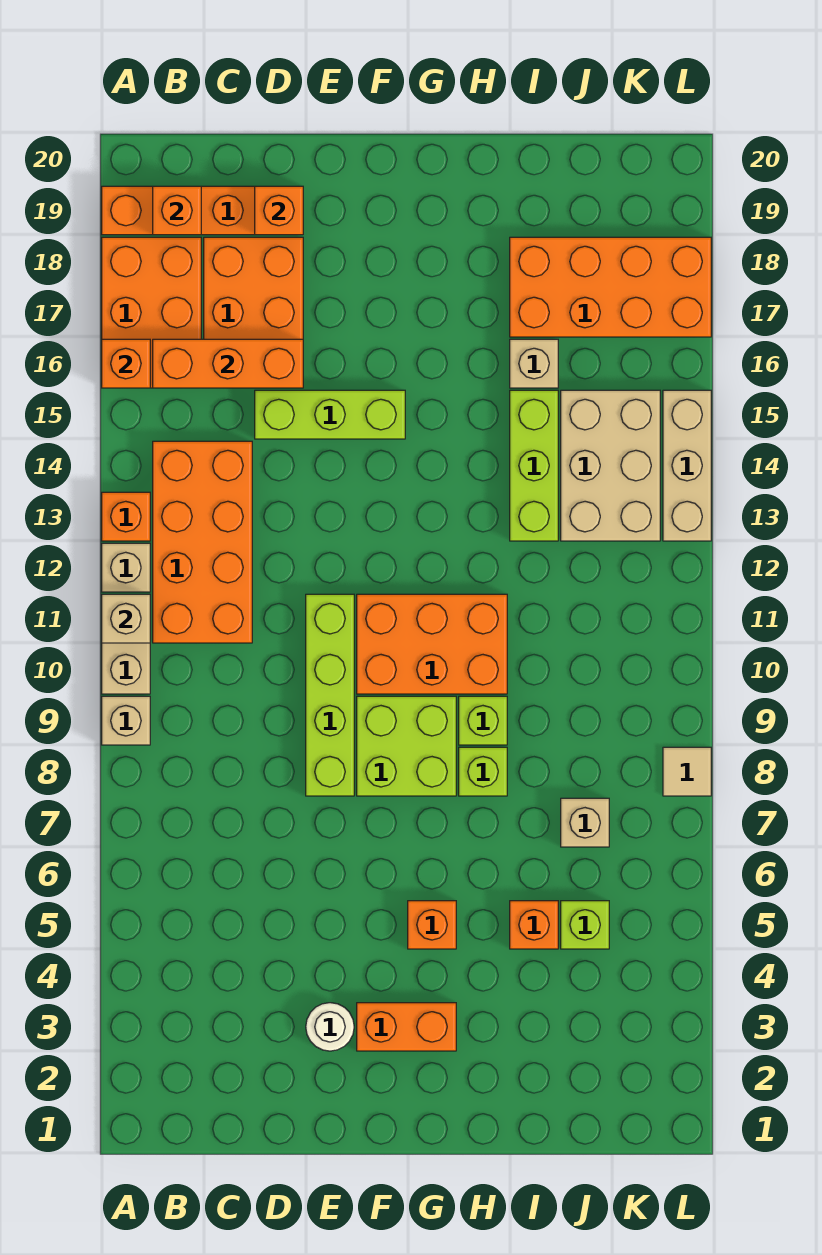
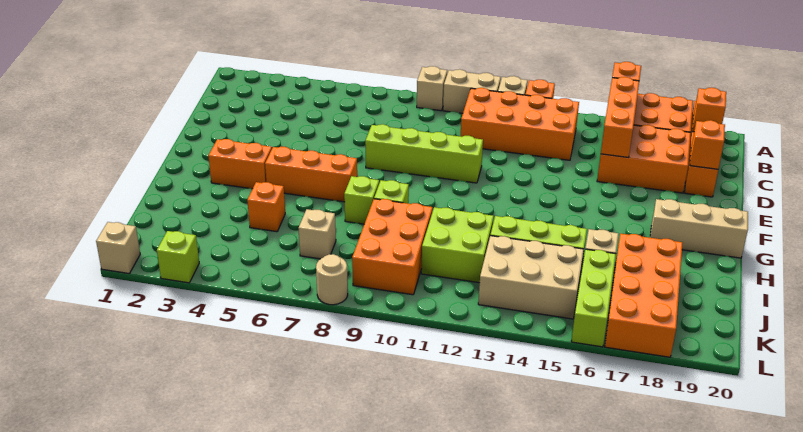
tan brick A11 level 2 -> tan brick L1 level 1
lime brick D15:F15 level 1 -> lime brick J16:L16 level 1
white round brick E3 level 1 -> none
orange brick F3:G3 level 1 -> orange brick G3:G4 level 1
lime brick F8:G9 level 1 -> lime brick I11:J12 level 1
orange brick F10:H11 level 1 -> orange brick I9:K10 level 1
orange brick G5 level 1 -> orange brick G5:G7 level 1
lime brick J5 level 1 -> lime brick L3 level 1
tan tile L8 level 1 -> tan round brick L8 level 1
tan brick L13:L15 level 1 -> tan brick G18:G20 level 1

